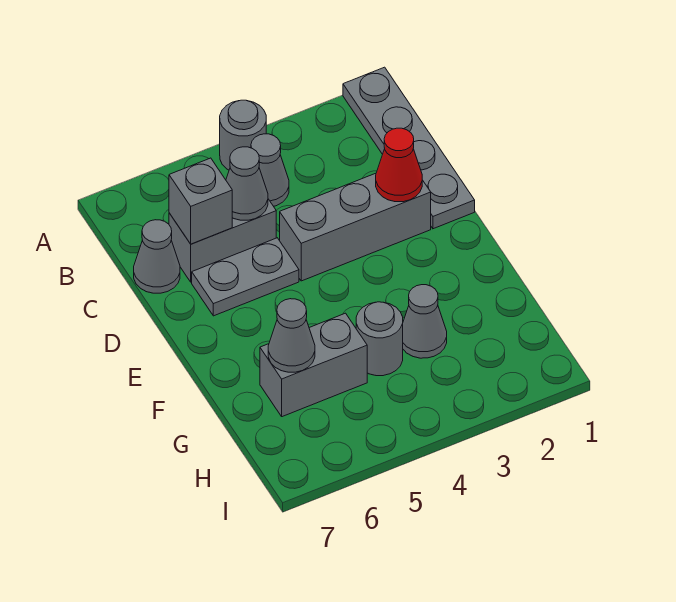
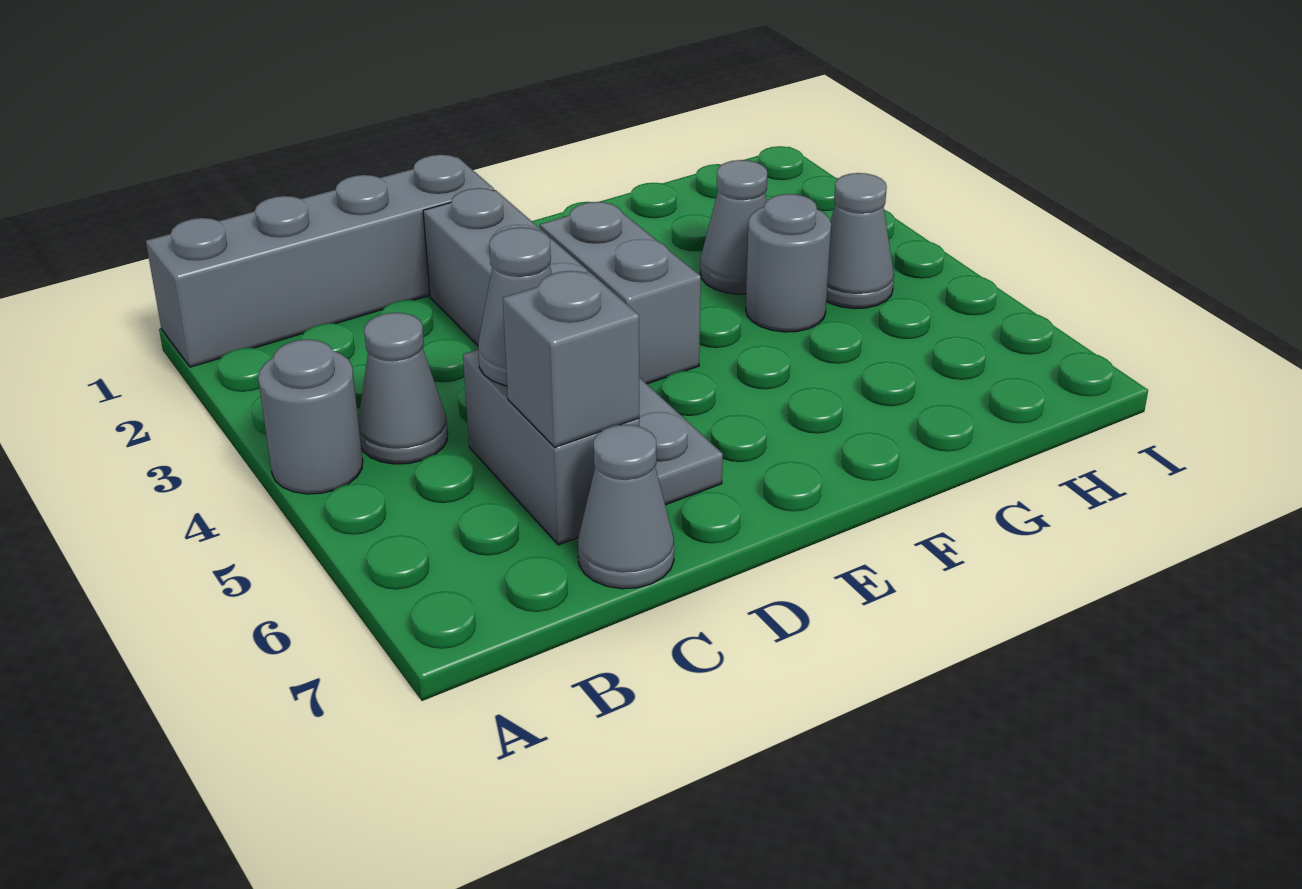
grey plate A1:D1 level 1 -> grey brick A1:D1 level 1
red cone D2 level 2 -> none
grey brick G5:G6 level 1 -> grey brick E3:E4 level 1
grey cone G6 level 2 -> grey cone H4 level 1

